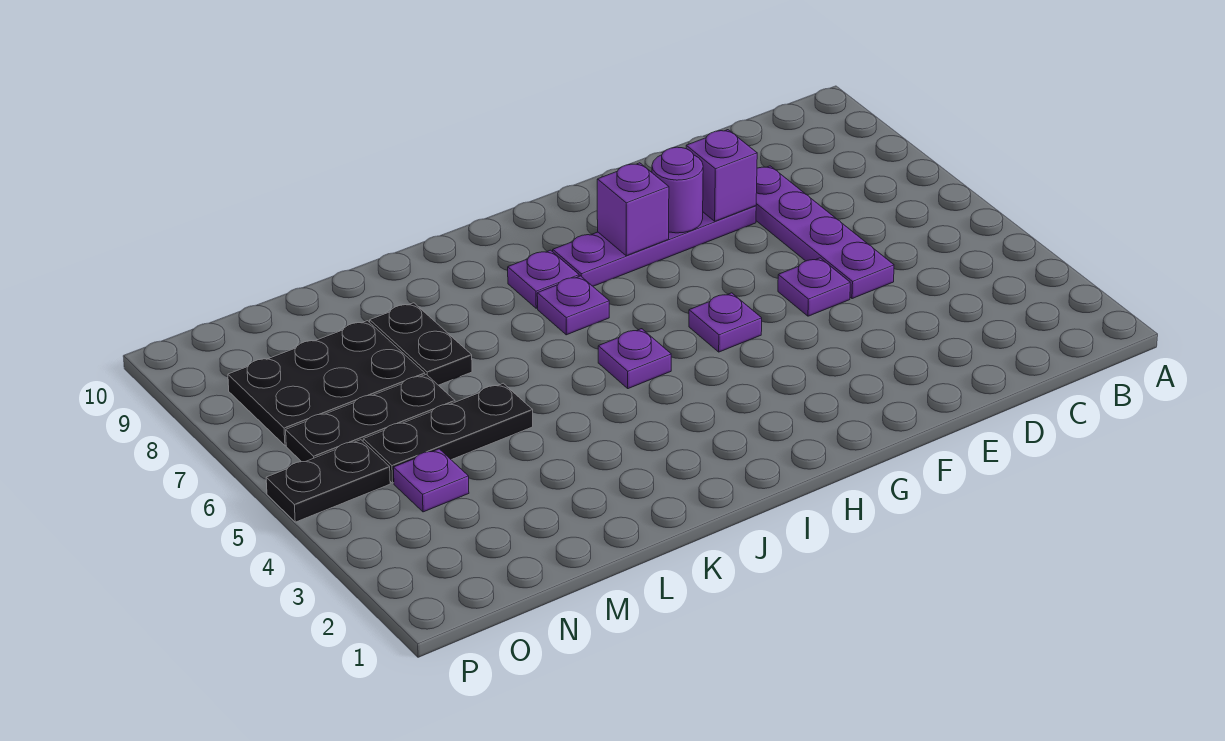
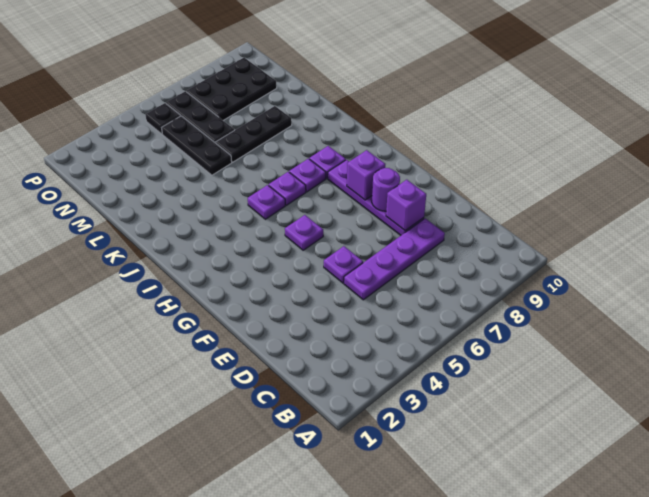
black plate L7:L8 level 1 -> black plate L6:L8 level 1
black plate M7:O8 level 1 -> black plate N7:O9 level 1
purple plate N4 level 1 -> purple plate I6 level 1
black plate O5:P5 level 1 -> black plate O5 level 1

